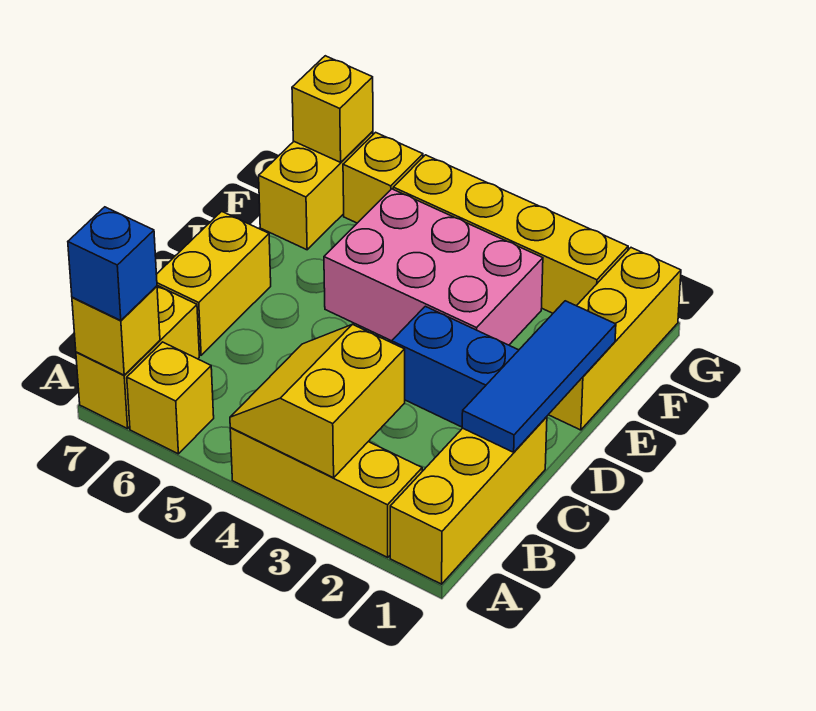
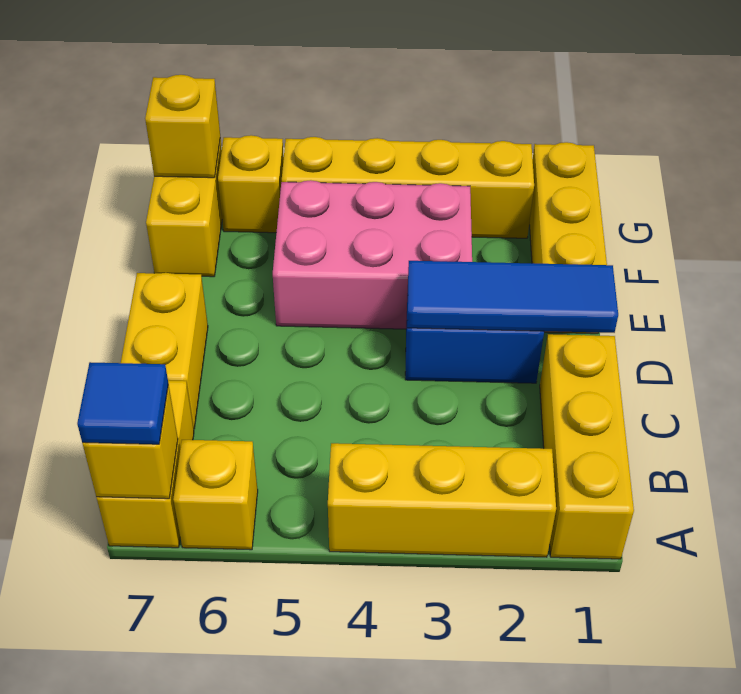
yellow slope A3:B4 level 2 top 3 -> none
blue brick A7 level 3 -> blue tile A7 level 3
blue tile C1:E1 level 2 -> blue tile D1:D3 level 2

